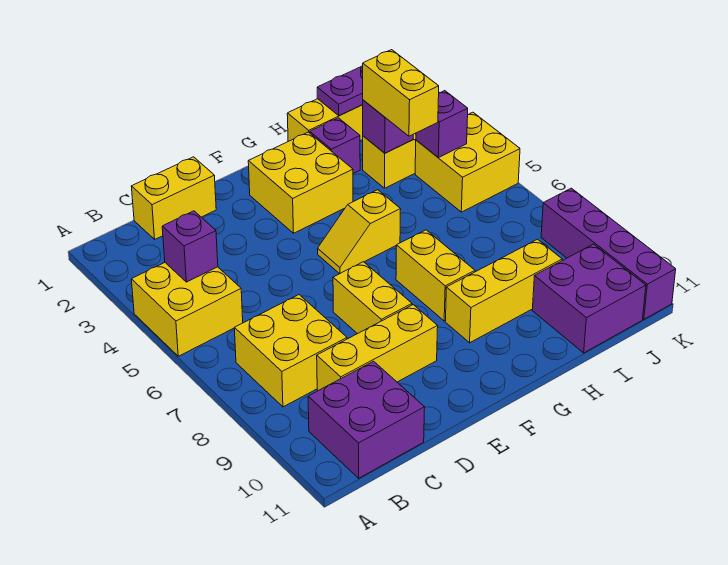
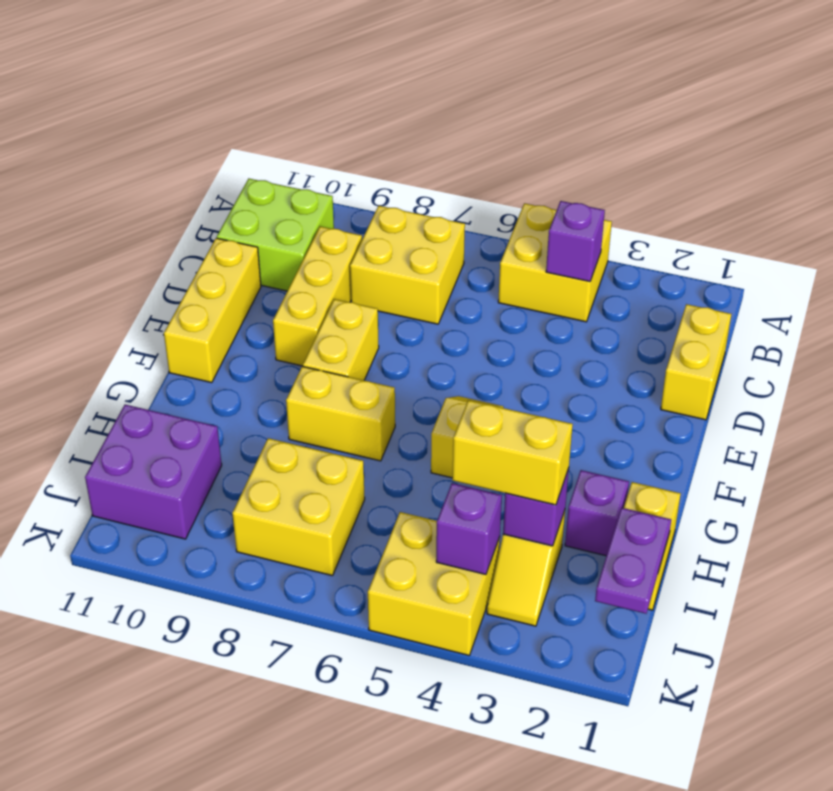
purple brick B10:C11 level 1 -> lime brick B10:C11 level 1
yellow brick E7:E8 level 1 -> yellow brick E8:F8 level 1
yellow brick F2:G3 level 1 -> yellow brick I7:J8 level 1
yellow brick G9:I9 level 1 -> yellow brick D11:F11 level 1
purple brick K8:K11 level 1 -> none

